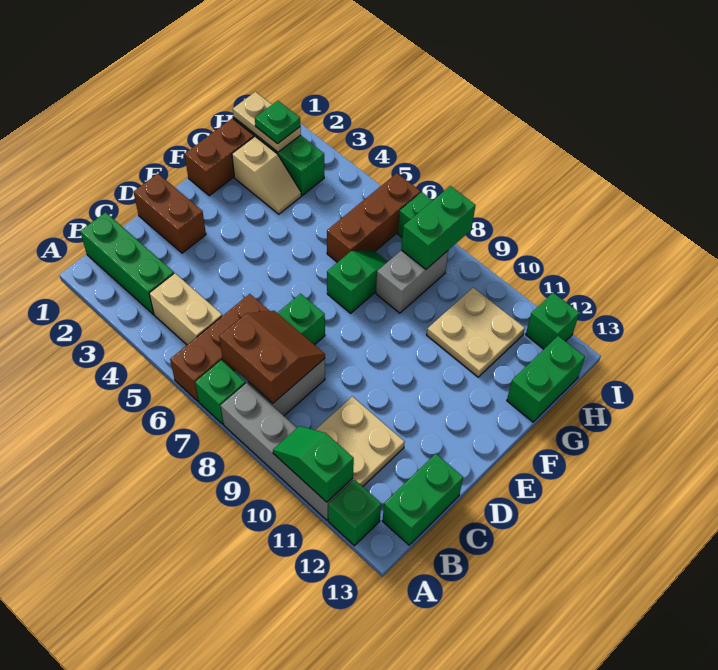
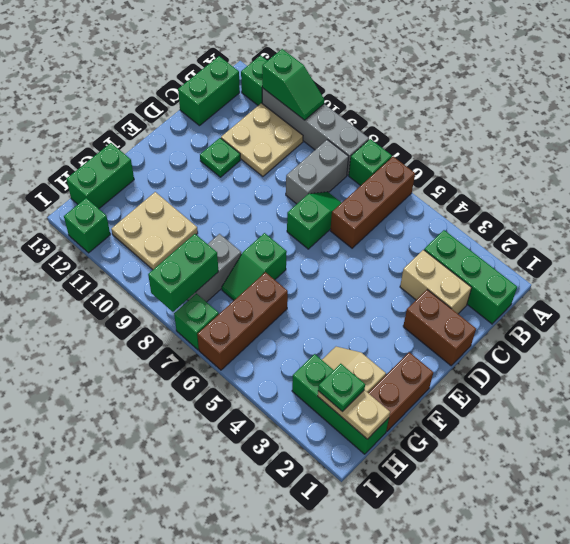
tan brick B4:B5 level 1 -> tan brick C2:C3 level 1
brown slope B7:C8 level 2 top B -> none
none -> green plate D11 level 1

